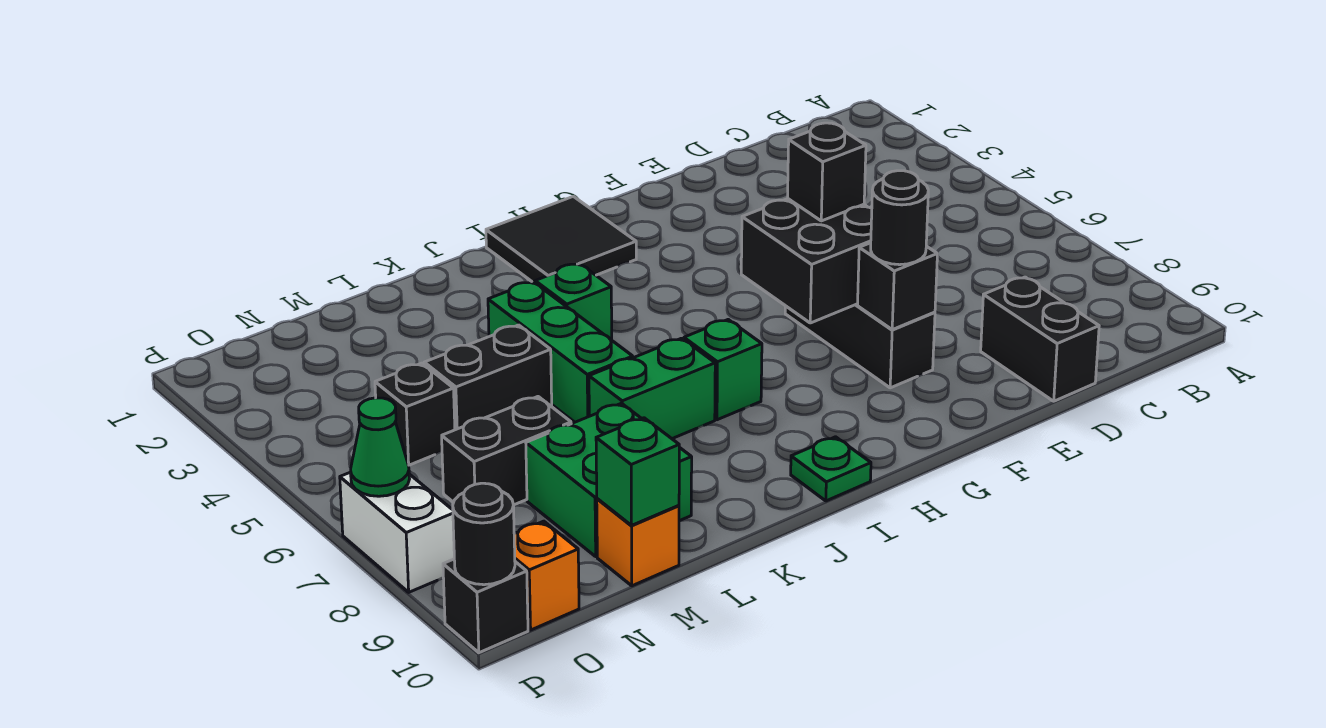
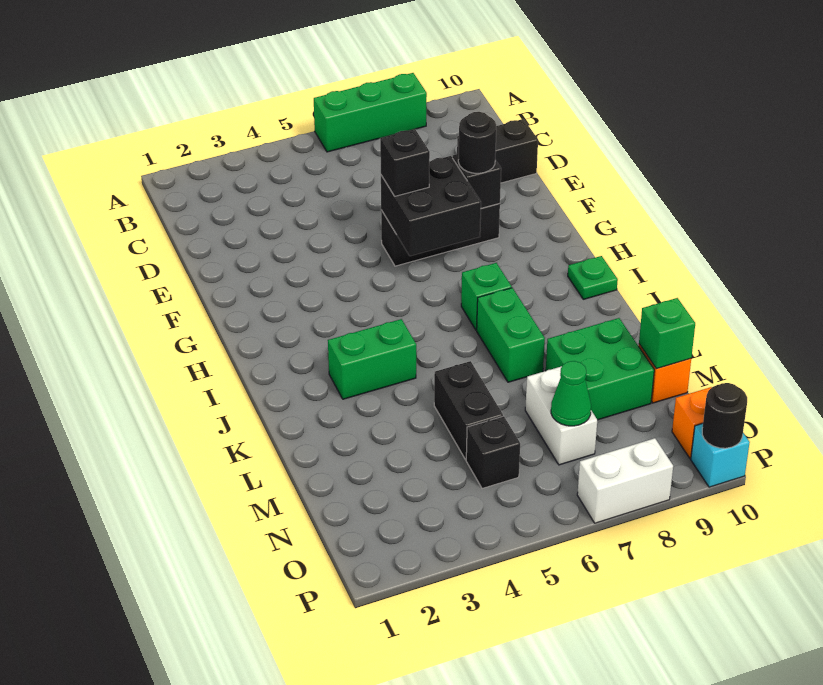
black tile H1:I2 level 1 -> none
green brick J4 level 1 -> green brick J3:J4 level 1
green brick K4:K6 level 1 -> green brick A6:A8 level 1
black brick M7:N7 level 1 -> white brick M7:N7 level 1
green cone P7 level 2 -> green cone N7 level 2
black brick P10 level 1 -> cyan brick P10 level 1

